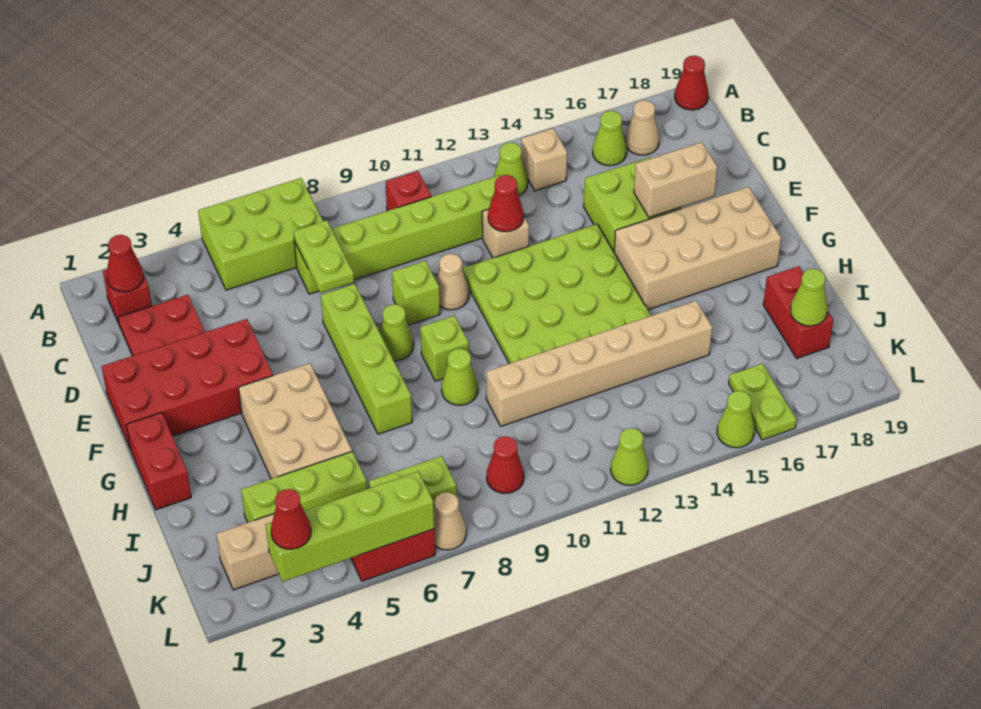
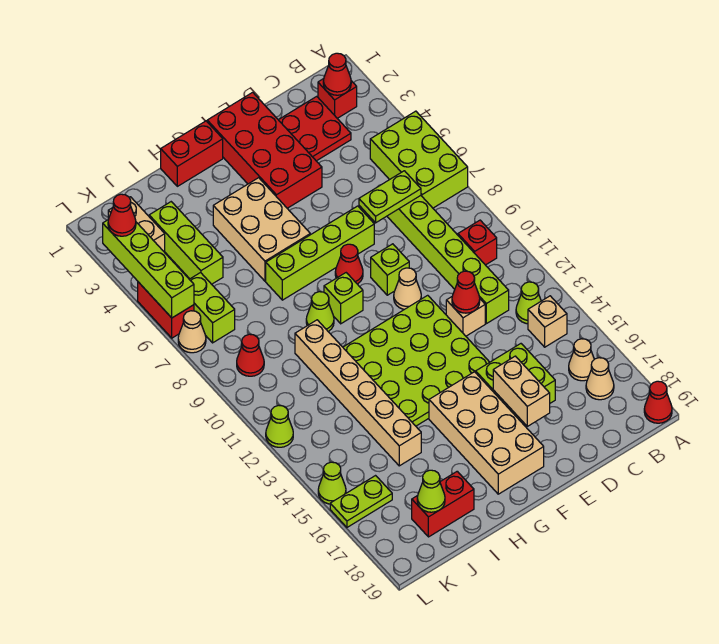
lime cone B16 level 1 -> tan cone B16 level 1
lime cone F8 level 1 -> red cone F8 level 1
tan brick G4:I5 level 1 -> tan brick G4:H6 level 1

